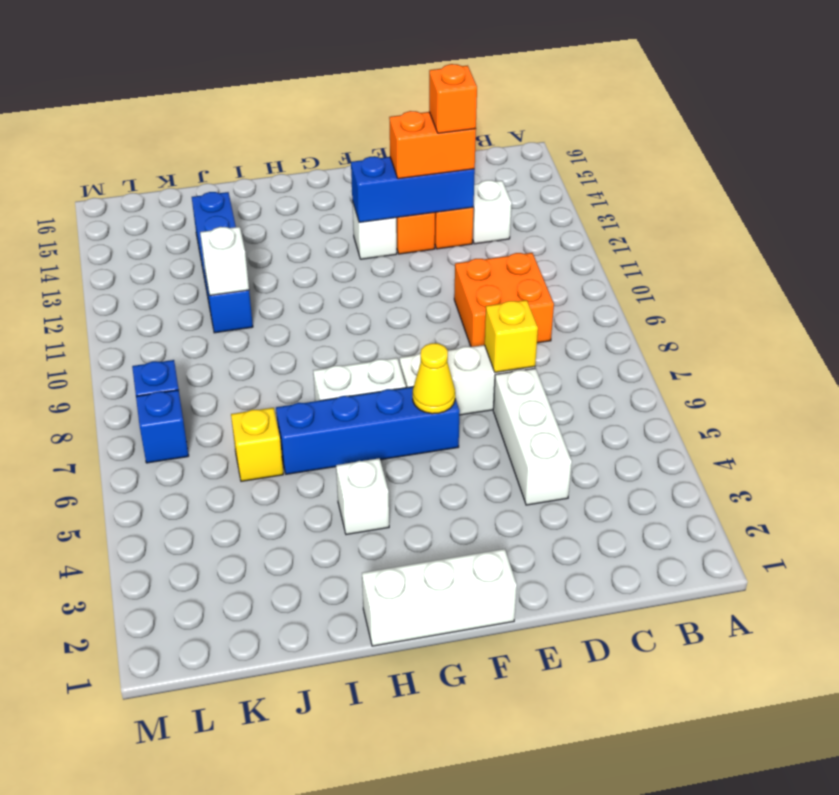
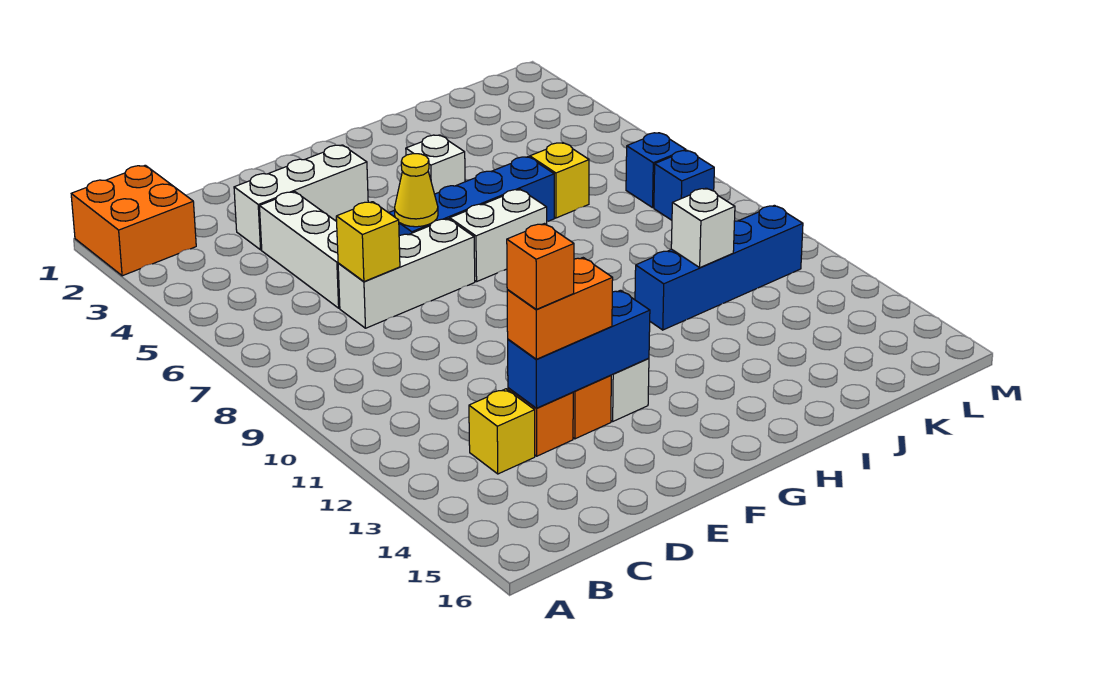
orange brick C9:D10 level 1 -> orange brick A1:B2 level 1
white brick C13 level 1 -> yellow brick C13 level 1
white brick F1:H1 level 1 -> white brick D3:F3 level 1
blue brick J11:J14 level 1 -> blue brick I11:L11 level 1

